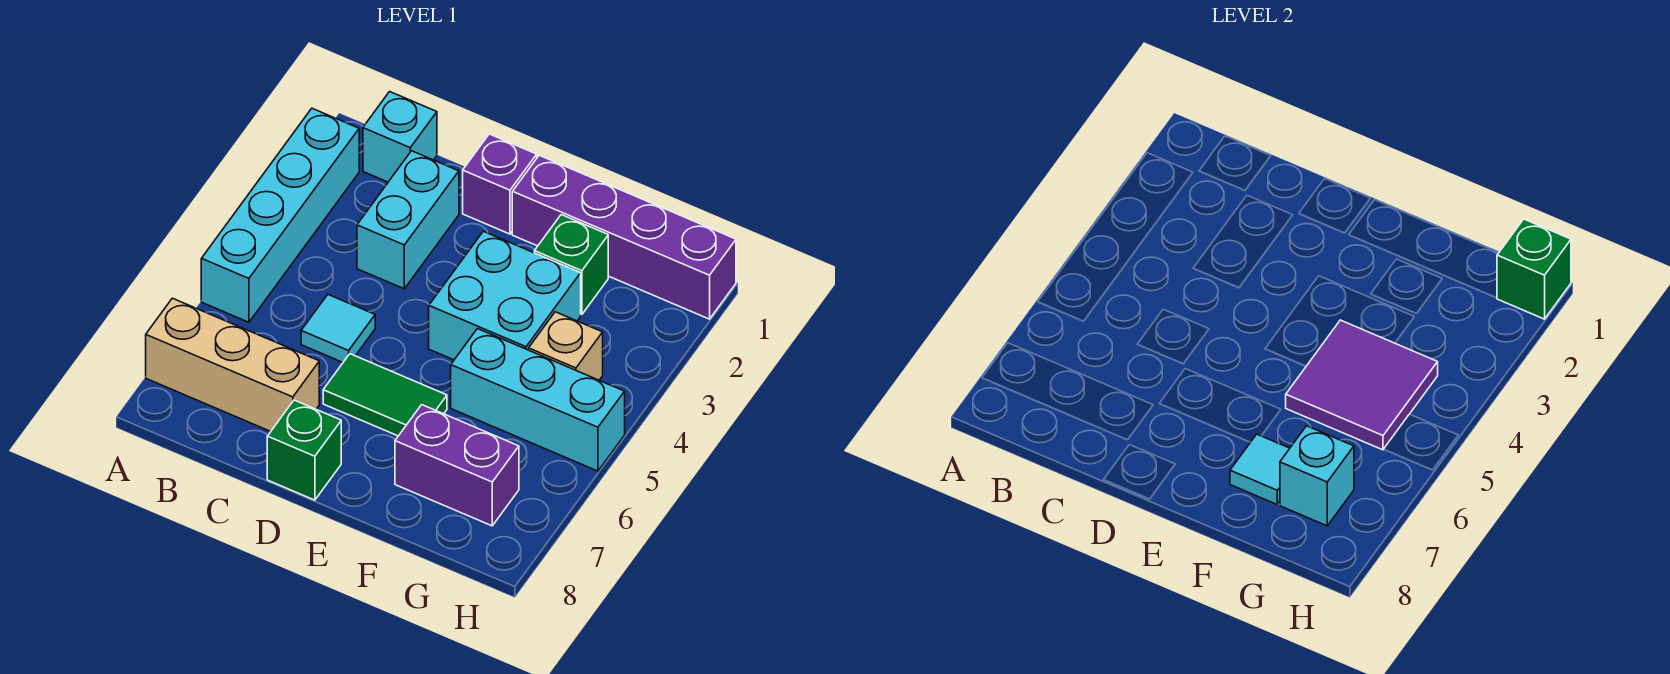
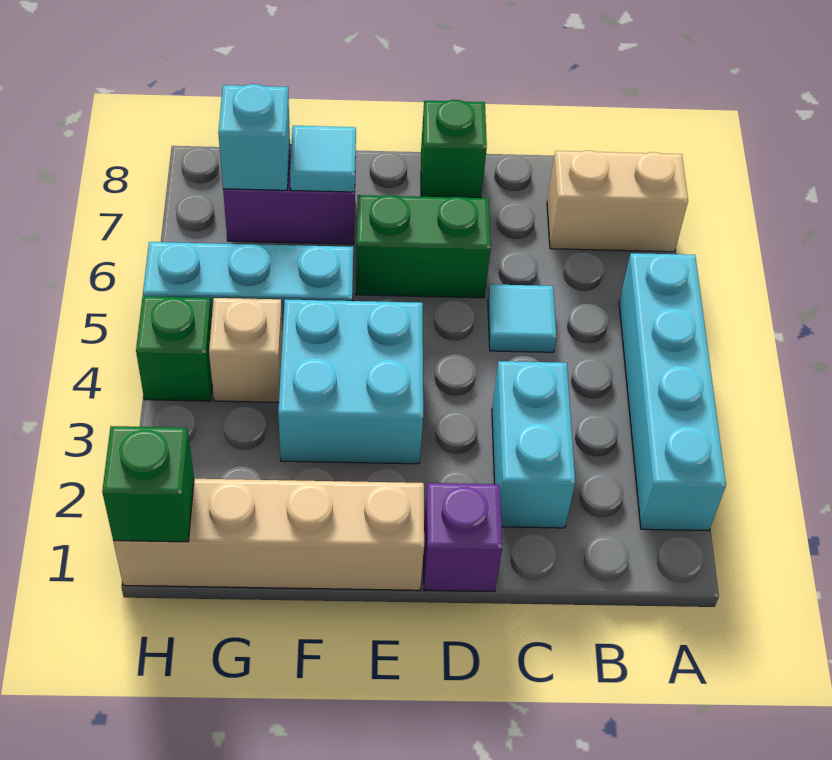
tan brick A7:C7 level 1 -> tan brick A7:B7 level 1
cyan brick B1 level 1 -> none
green tile D6:E6 level 1 -> green brick D6:E6 level 1
purple brick E1:H1 level 1 -> tan brick E1:H1 level 1
green brick F2 level 1 -> green brick H4 level 1
purple tile F4:G5 level 2 -> none

